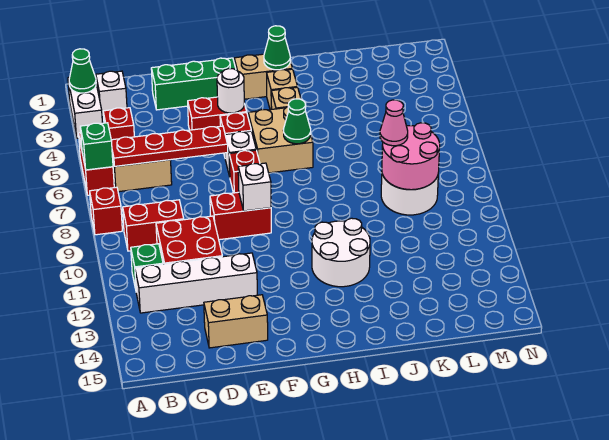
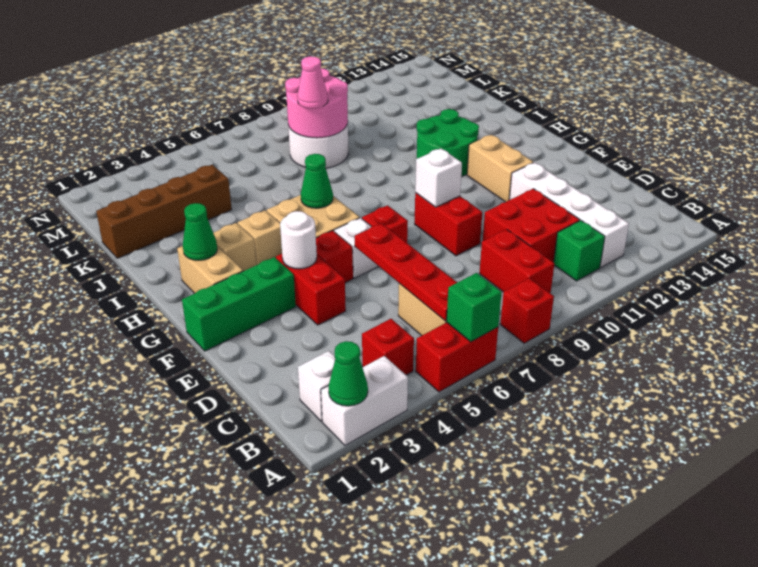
green brick D2:F2 level 1 -> green brick F1:F3 level 1
tan brick D14:E14 level 1 -> tan brick F12:G12 level 1
white round brick H11:I12 level 1 -> green round brick H11:I12 level 1
none -> brown brick K1:K4 level 1

